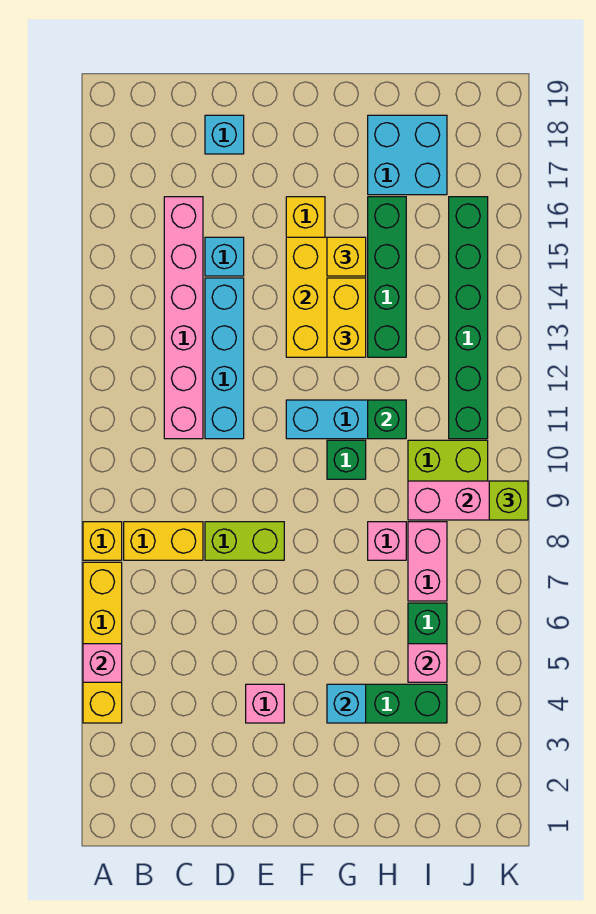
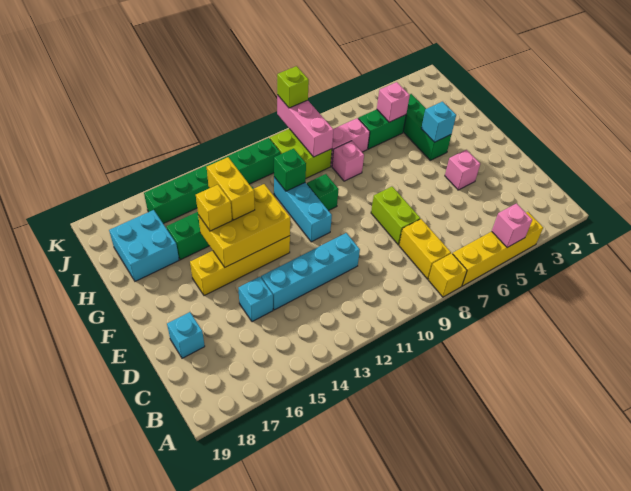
pink brick C11:C16 level 1 -> none
yellow brick G13:G14 level 3 -> yellow brick G14:H14 level 3

